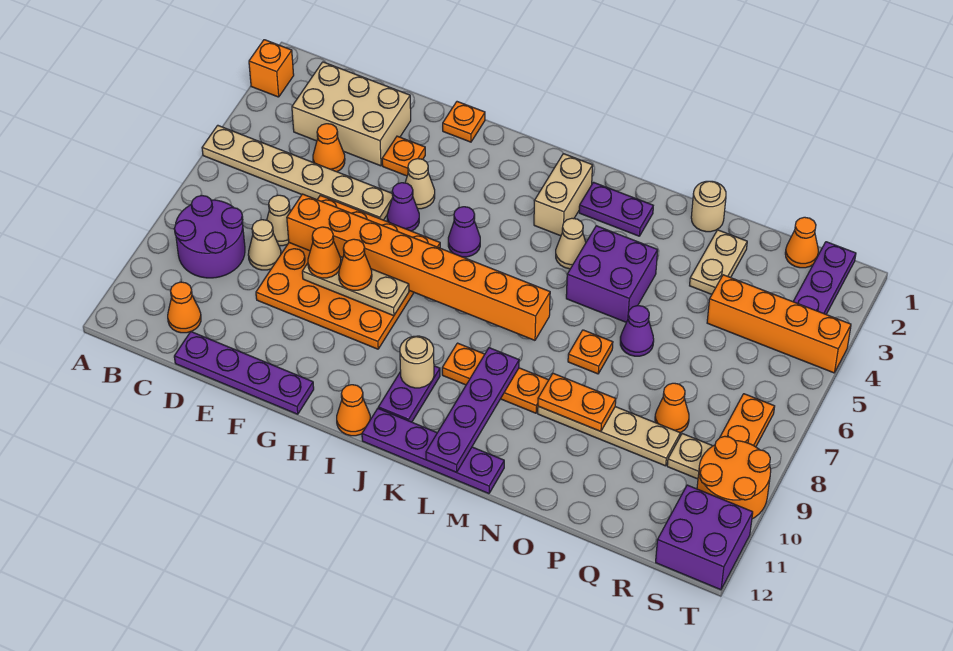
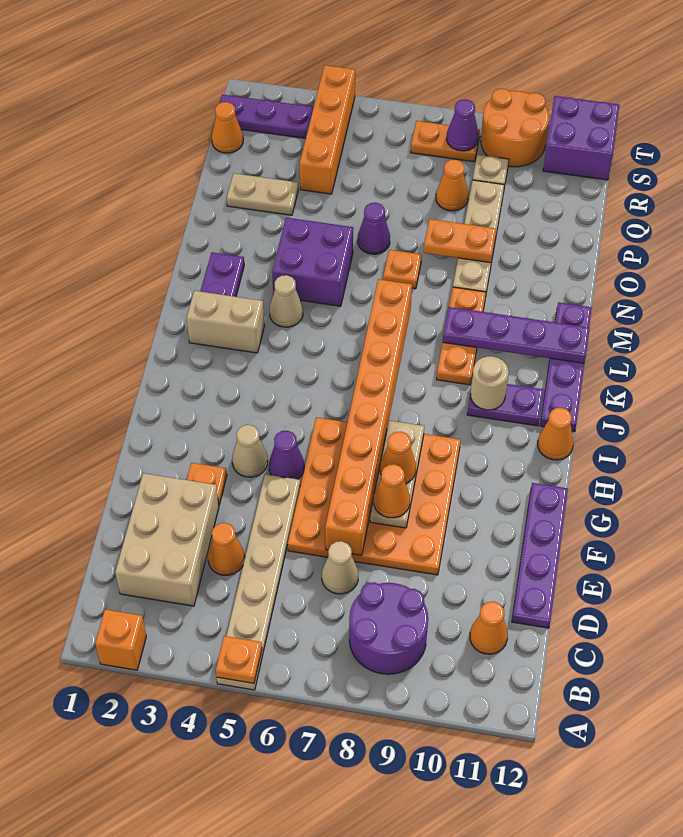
tan cone D8 level 1 -> none
orange plate G1 level 1 -> orange plate A5 level 2
purple cone I5 level 1 -> purple cone S8 level 2
orange plate N9:O9 level 2 -> orange plate O8:O9 level 2
tan round brick O1 level 1 -> none

